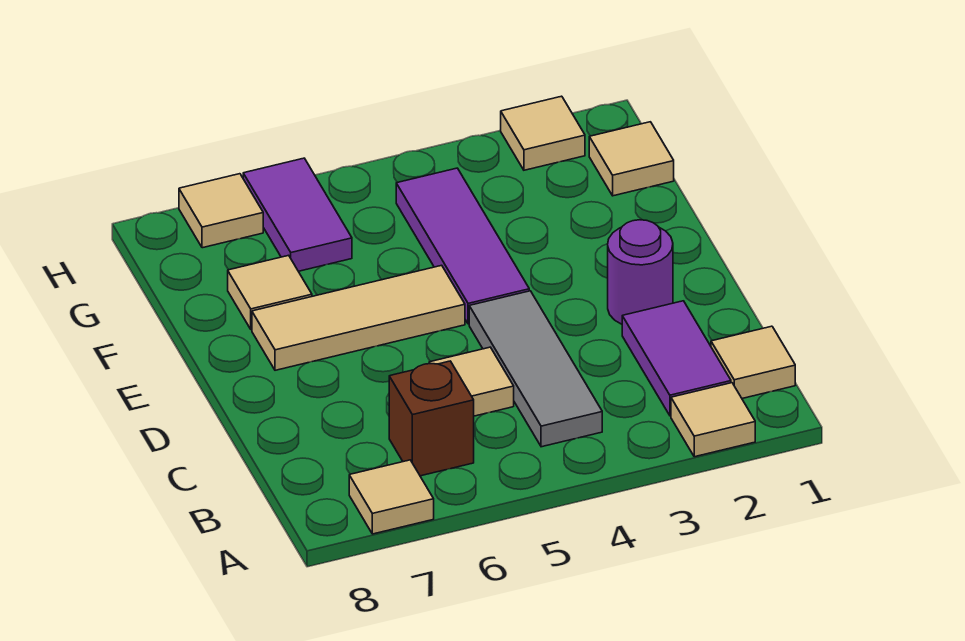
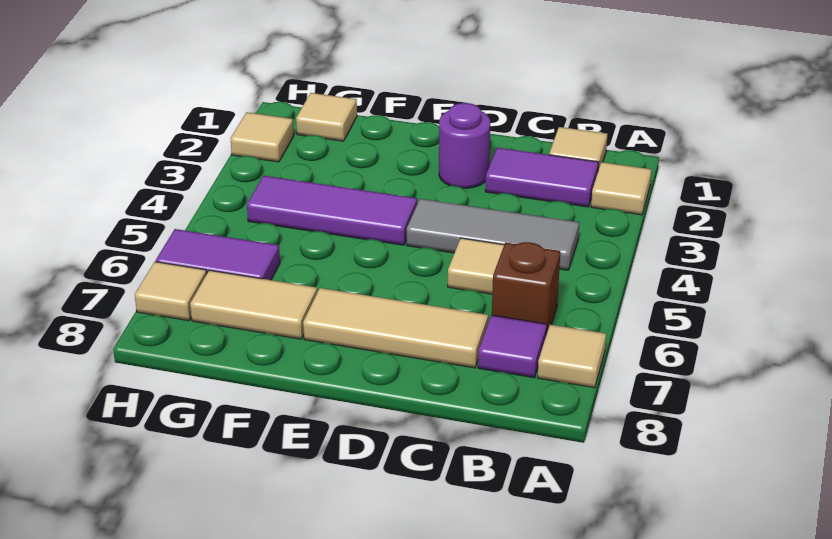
none -> purple tile B7 level 1
tan tile E5:E7 level 1 -> tan tile C7:E7 level 1
tan tile F7 level 1 -> tan tile F7:G7 level 1

